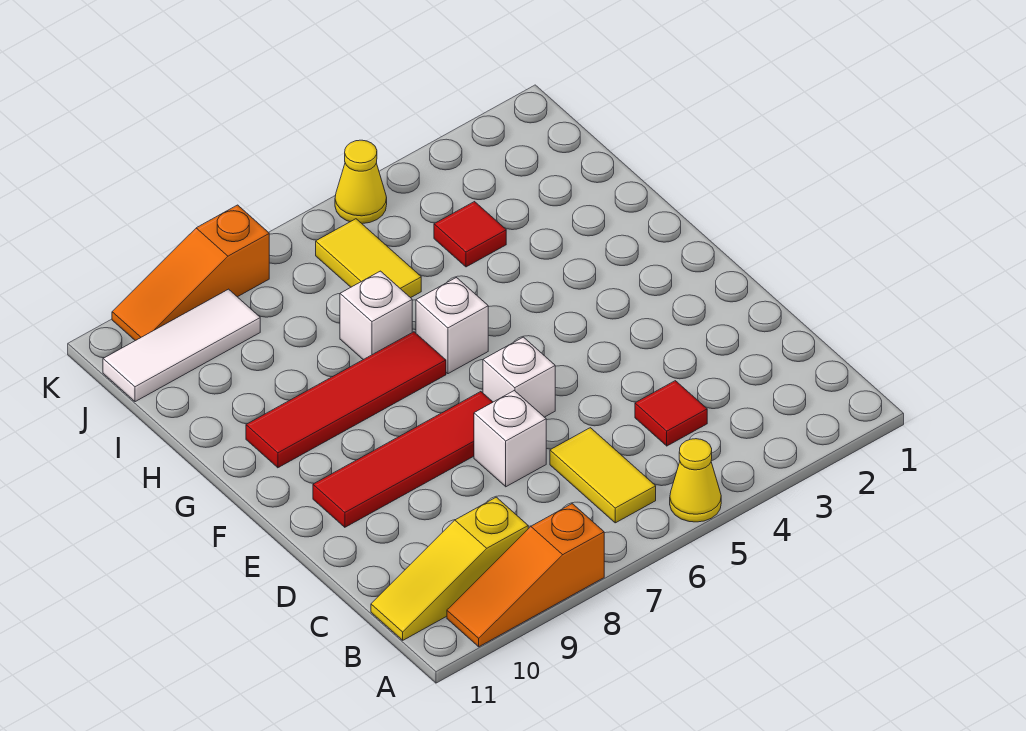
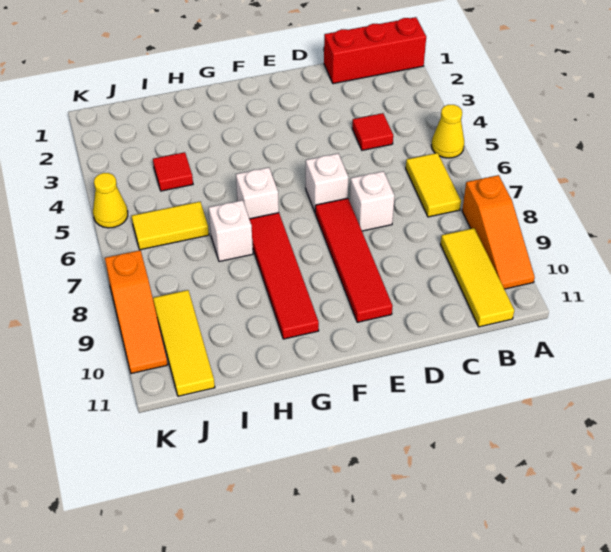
none -> red brick A1:C1 level 1
yellow tile B6:C6 level 1 -> yellow tile B6:B7 level 1
yellow slope B9:B11 level 1 top 9 -> yellow tile B9:B11 level 1
white tile J9:J11 level 1 -> yellow tile J9:J11 level 1

